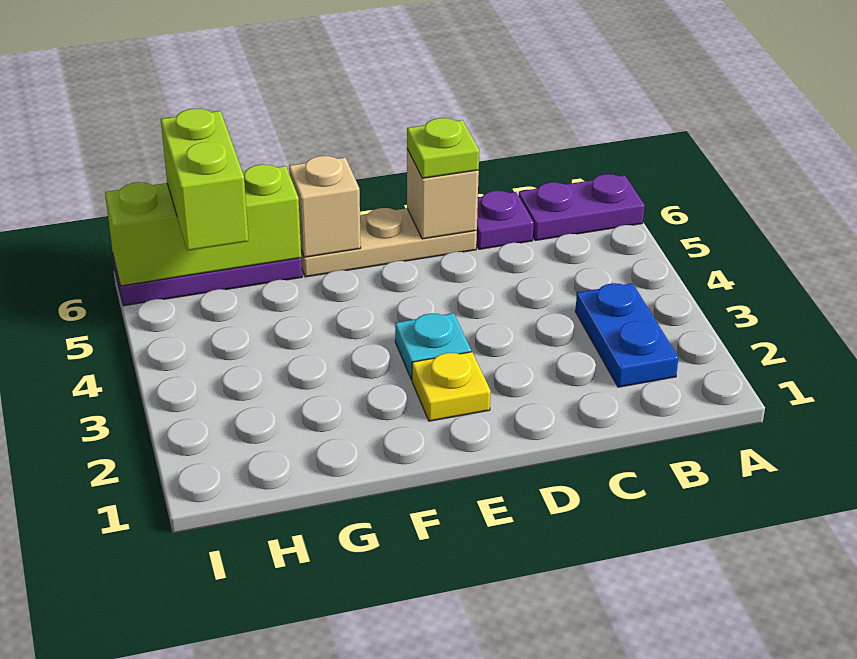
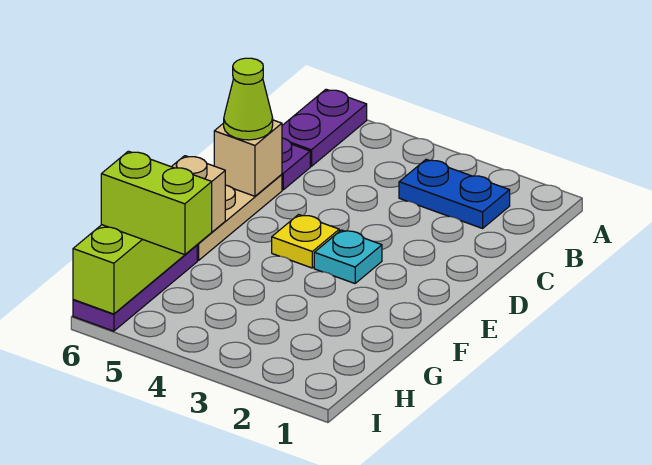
lime plate D6 level 3 -> lime cone D6 level 3
yellow plate E2 level 1 -> yellow plate E4 level 1

